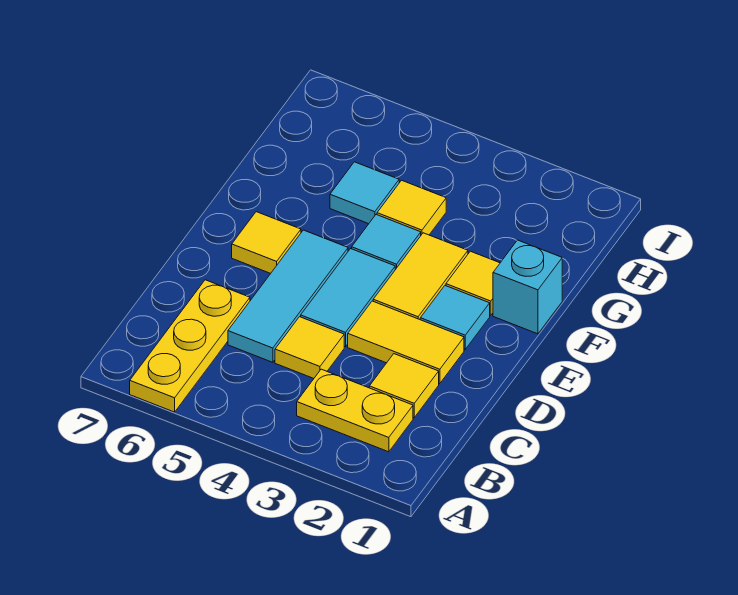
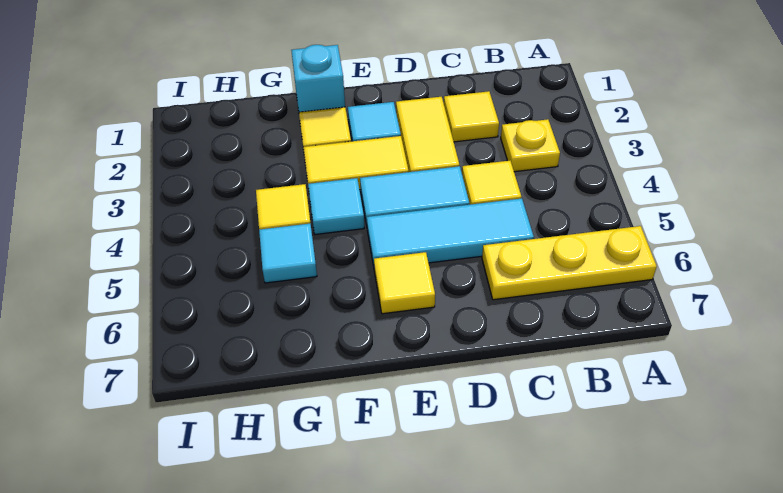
yellow plate B2:B3 level 1 -> yellow plate B3 level 1

